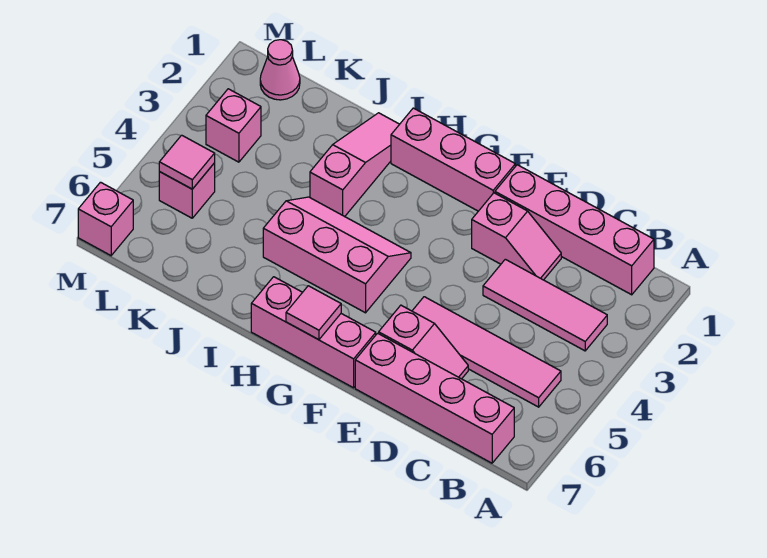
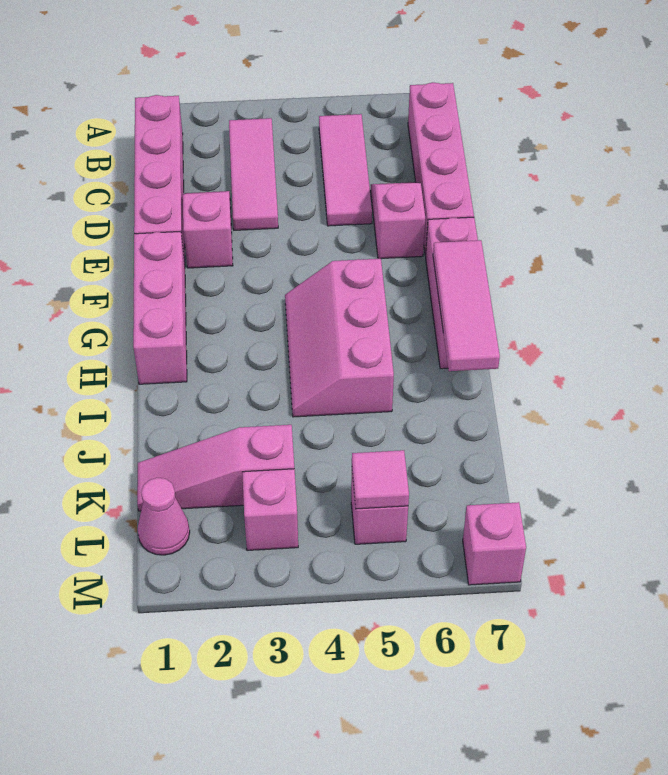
pink tile B5:E5 level 1 -> pink tile B5:D5 level 1
pink tile G7 level 2 -> pink tile G7:I7 level 2
pink slope I1:I3 level 1 top 3 -> pink slope K1:K3 level 1 top 3

